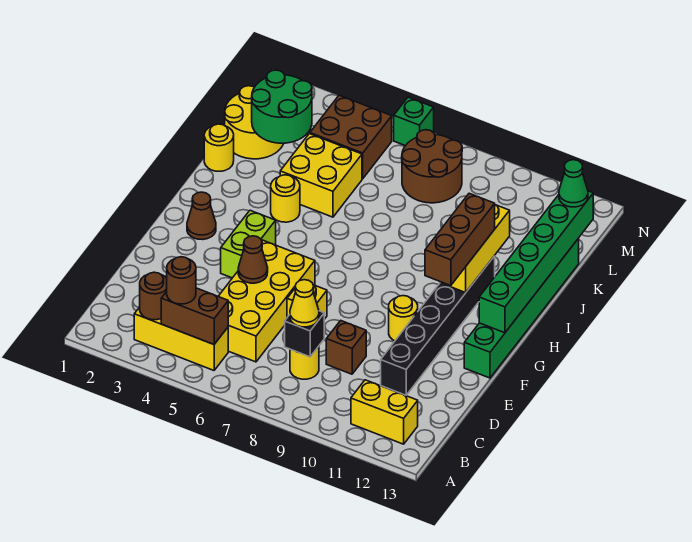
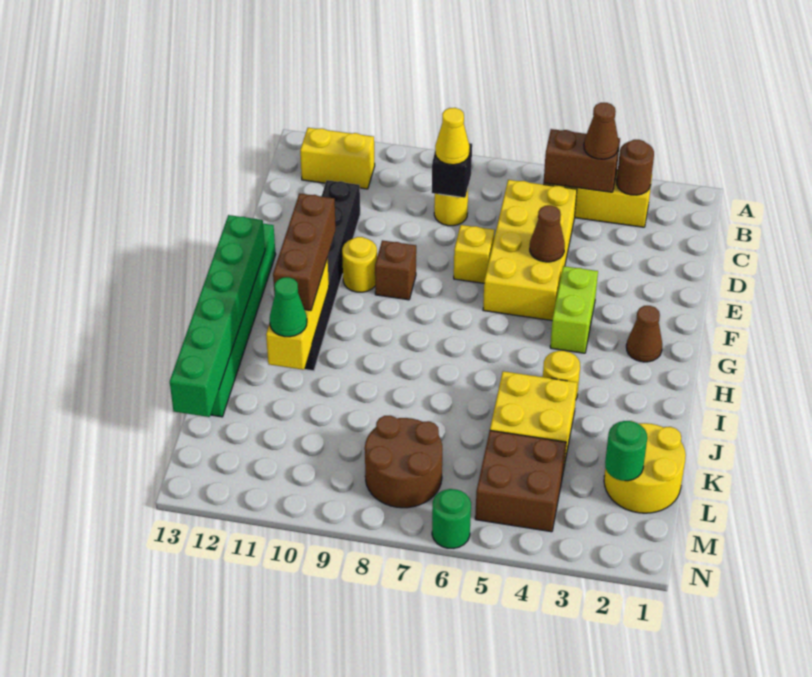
brown round brick B4 level 3 -> brown cone B4 level 3
brown brick D9 level 1 -> brown brick F9 level 1
yellow round brick J1 level 1 -> none
green round brick K2:L3 level 2 -> green round brick L2 level 2
green cone L13 level 3 -> green cone J11 level 3
green brick N6 level 1 -> green round brick N6 level 1

